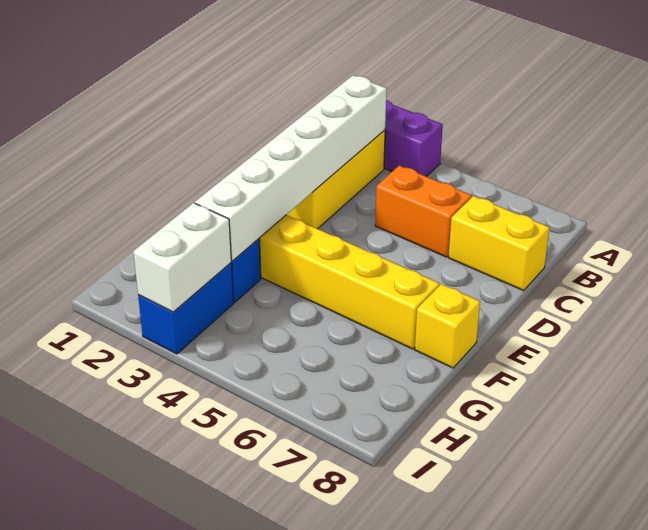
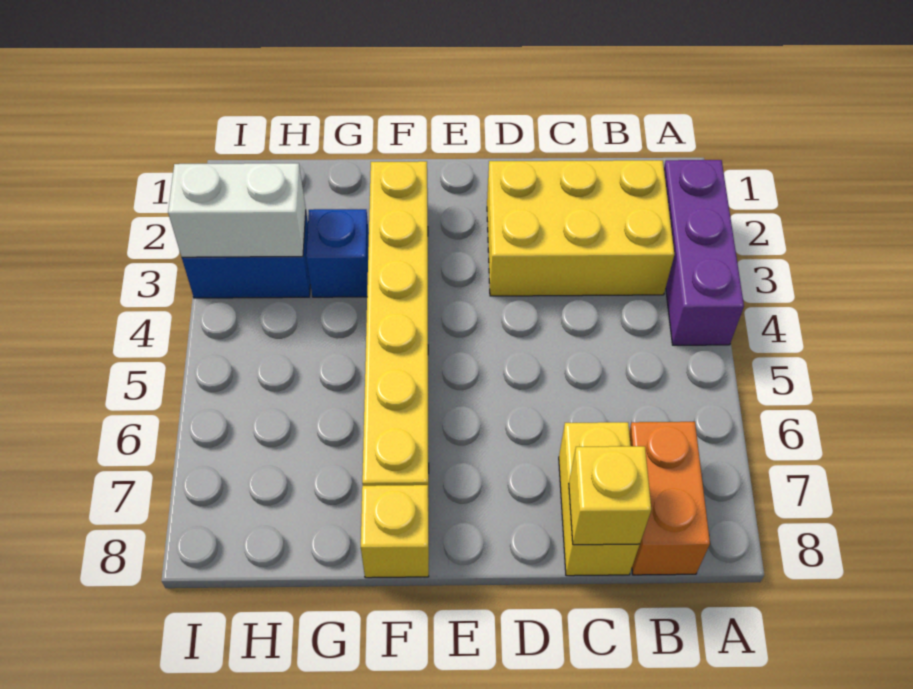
white brick B3:G3 level 2 -> none
orange brick C5:C6 level 1 -> orange brick B7:B8 level 1
none -> yellow brick C8 level 2

